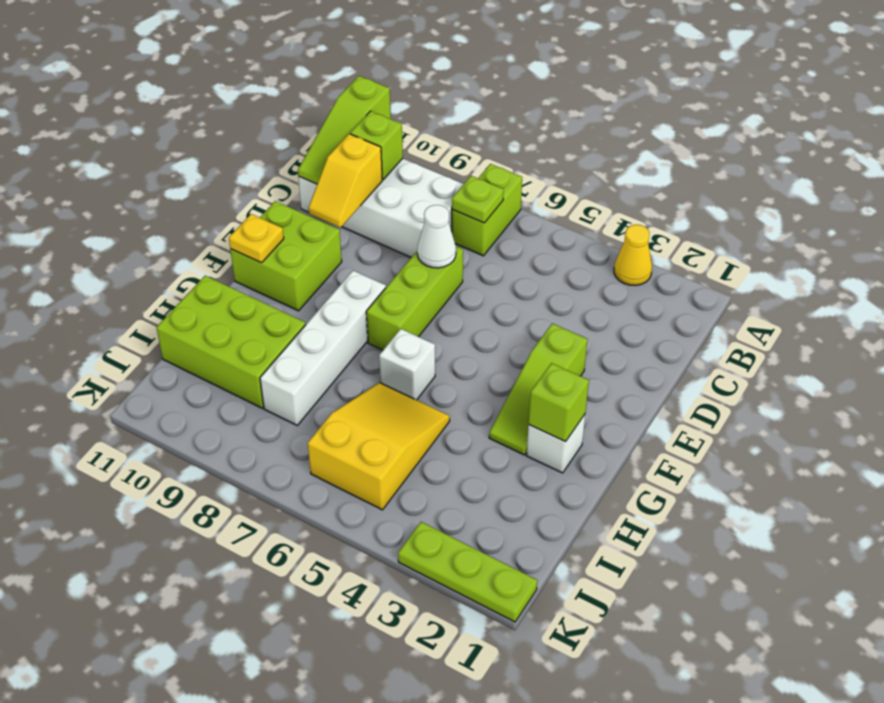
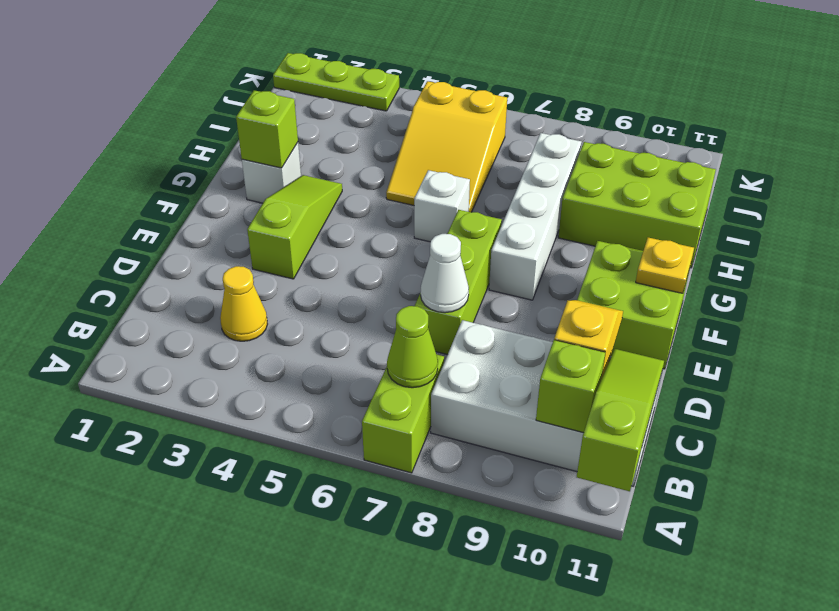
yellow cone A3 level 1 -> yellow cone C3 level 1
lime plate B7 level 2 -> lime cone B7 level 2

